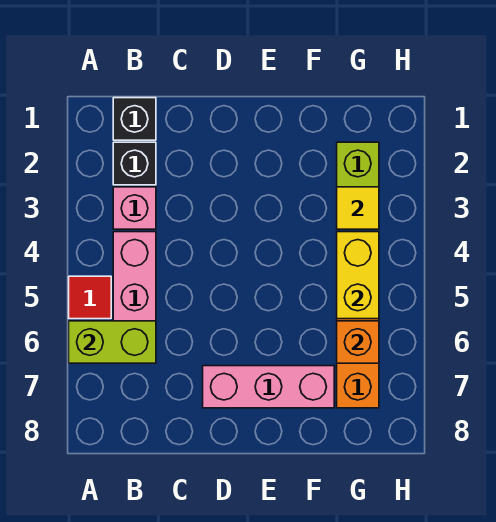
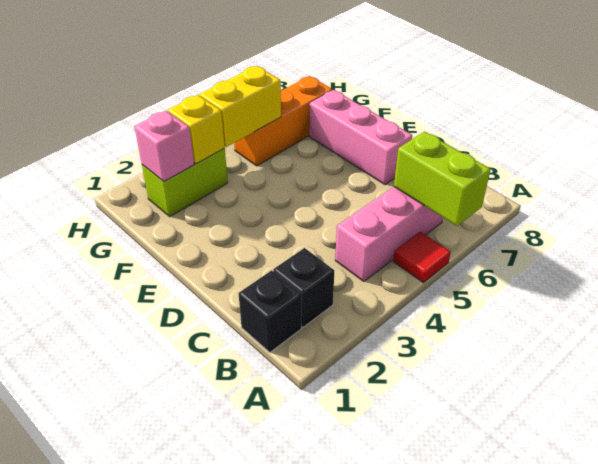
pink brick B3 level 1 -> pink brick G2 level 2
yellow tile G3 level 2 -> yellow brick G3 level 2
orange brick G6 level 2 -> none

